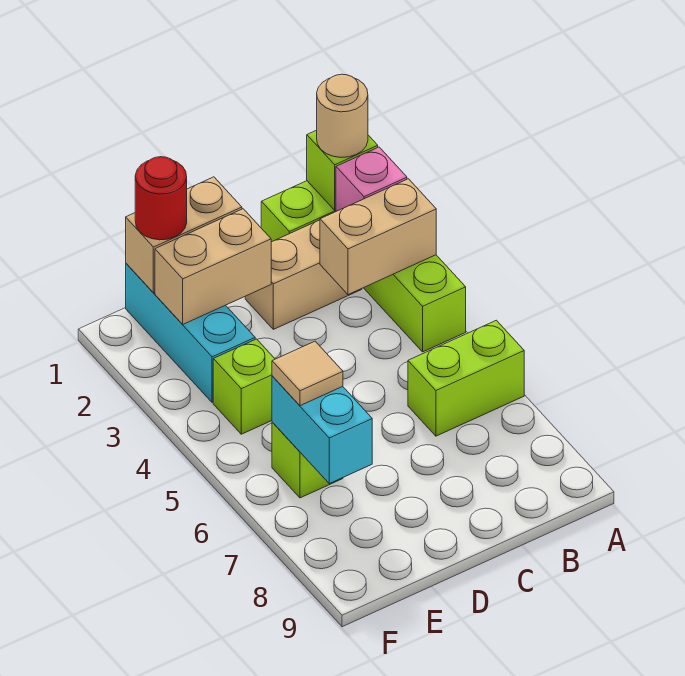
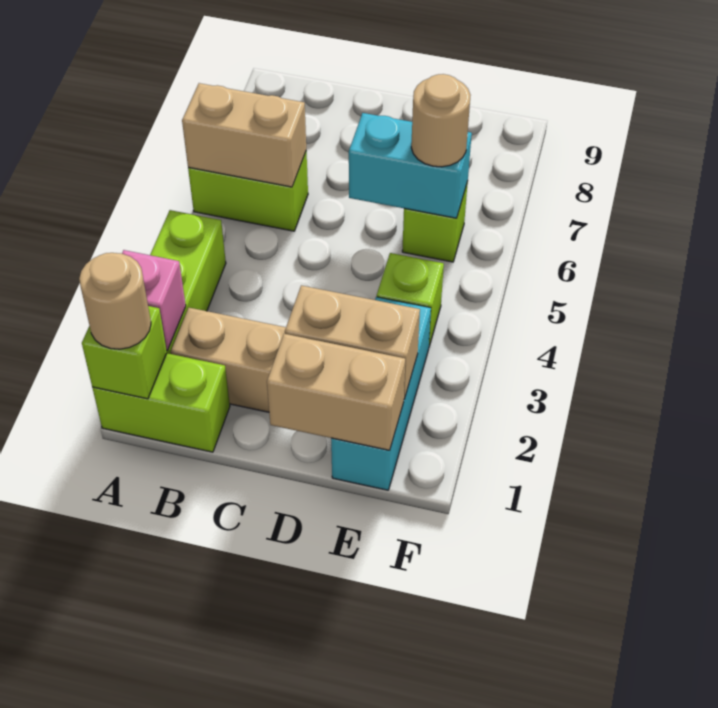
tan brick A3:B3 level 2 -> tan brick A6:B6 level 2
red round brick E1 level 3 -> none
cyan brick E6:E7 level 2 -> cyan brick D6:E6 level 2
tan tile E6 level 3 -> tan round brick E6 level 3

